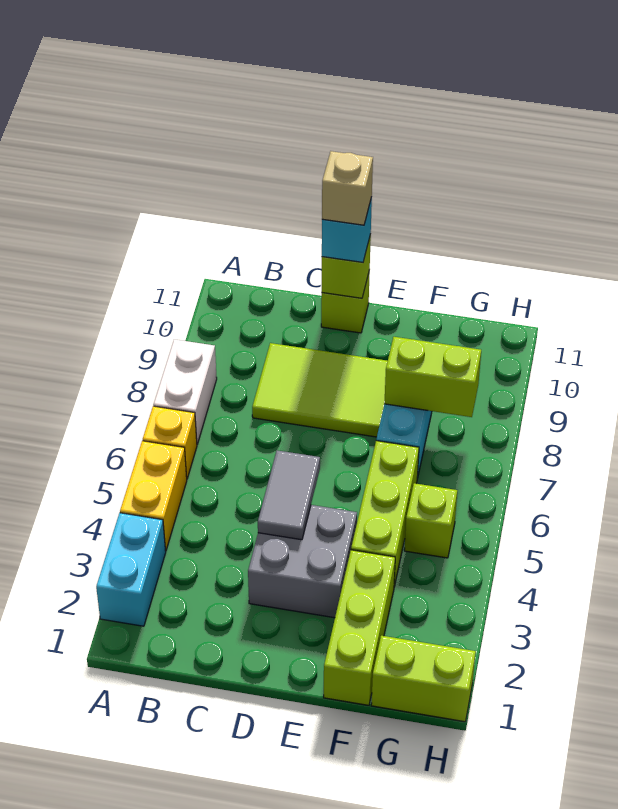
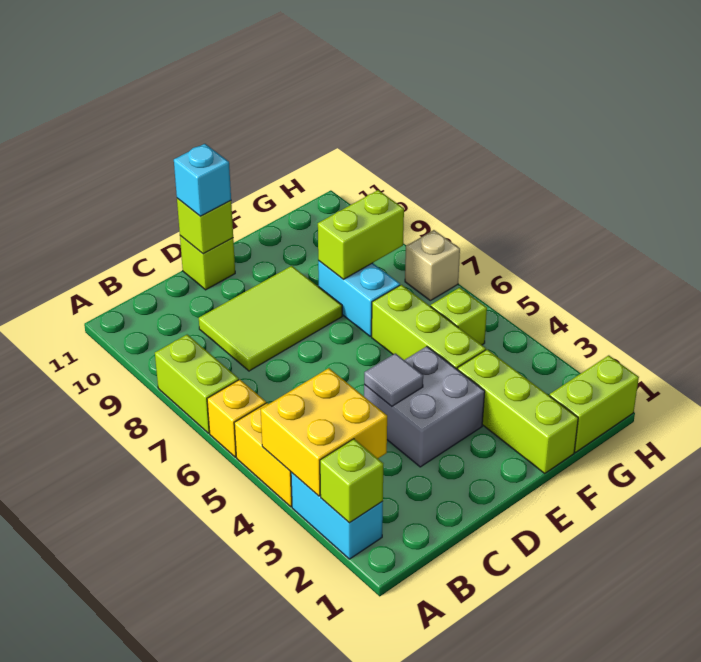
none -> lime brick A2 level 2
none -> yellow brick A3:B4 level 2
white brick A7:A8 level 1 -> lime brick A7:A8 level 1
grey tile D4:D5 level 2 -> grey tile D4 level 2
tan brick D11 level 4 -> tan brick H7 level 1

